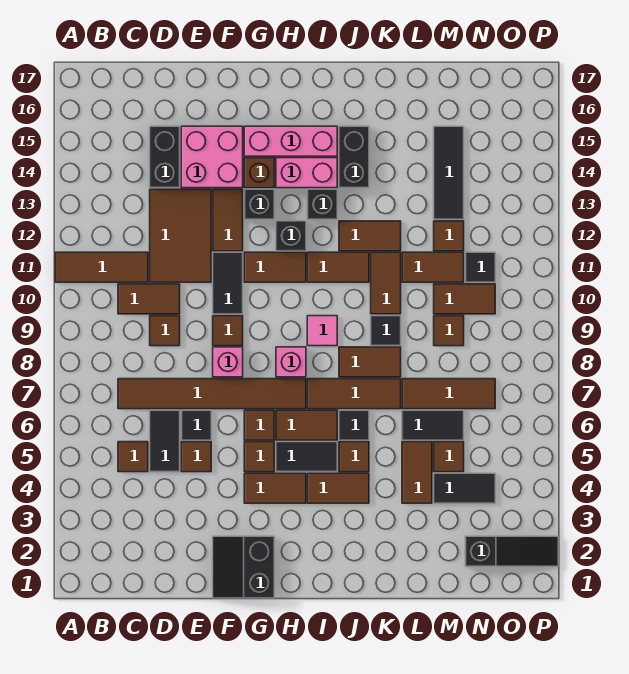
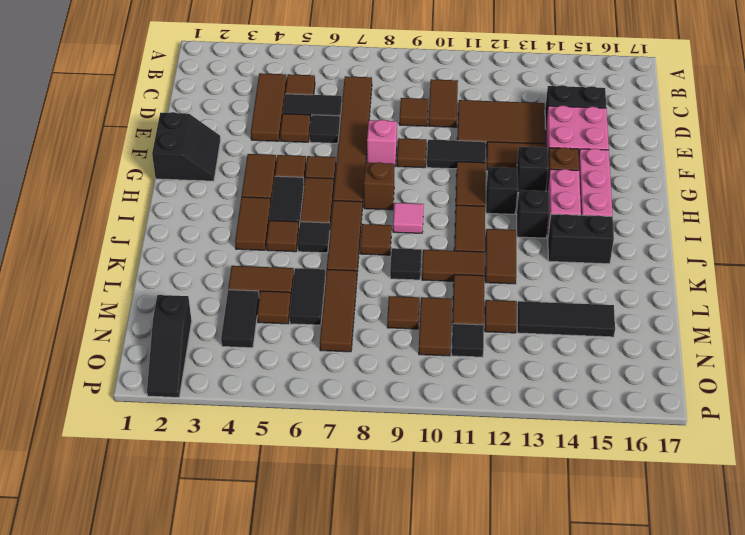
brown tile A11:C11 level 1 -> brown tile C4:E4 level 1
black slope F1:G2 level 1 top G -> black slope F1:G2 level 1 top 1
pink brick H8 level 1 -> brown brick H8 level 1
brown tile J8:K8 level 1 -> brown tile J8 level 1

